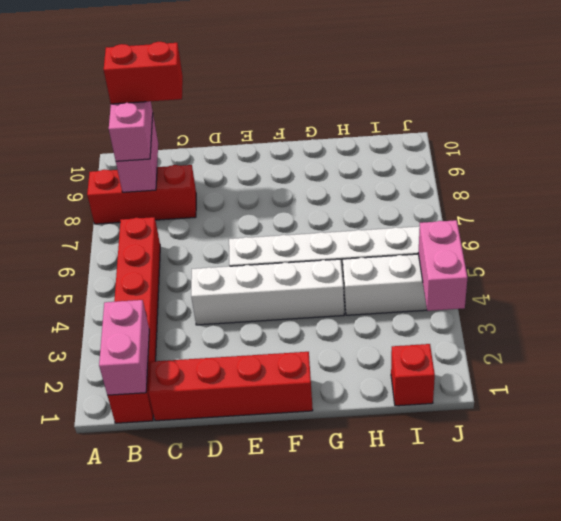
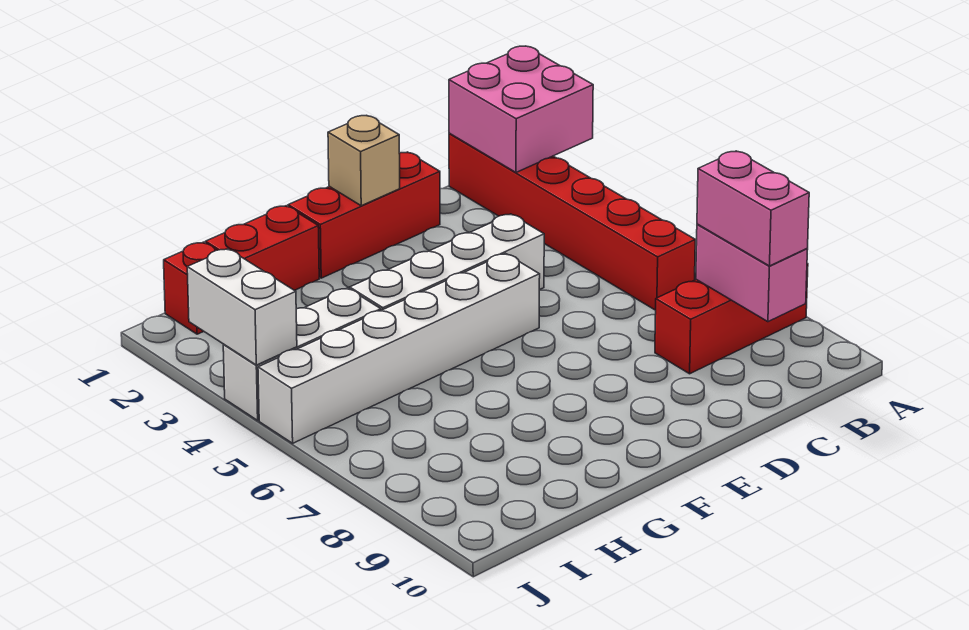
pink brick B1:B2 level 2 -> pink brick A1:B2 level 2
red brick B9:C9 level 4 -> red brick G1:H1 level 1
red brick C1:F1 level 1 -> red brick D1:F1 level 1
none -> tan brick E1 level 2
pink brick J3:J4 level 2 -> white brick J3:J4 level 2

